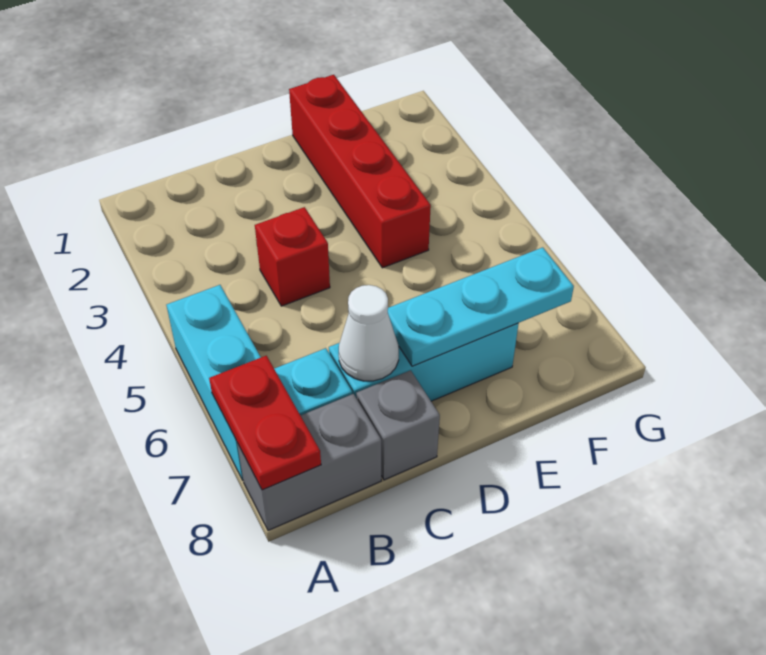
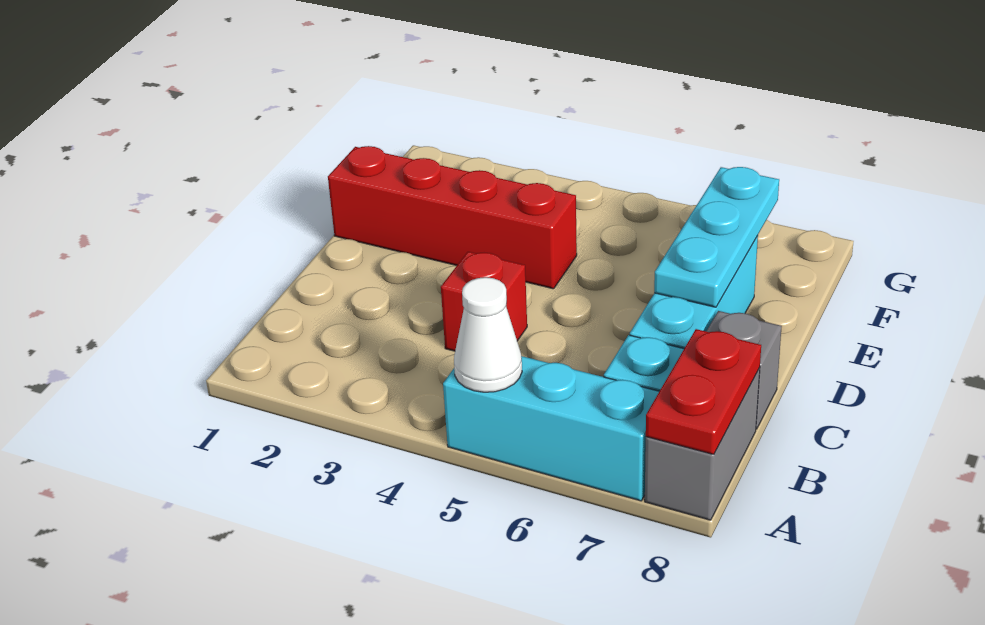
red plate A7:A8 level 2 -> red plate A8:B8 level 2
white cone C7 level 2 -> white cone A5 level 2

